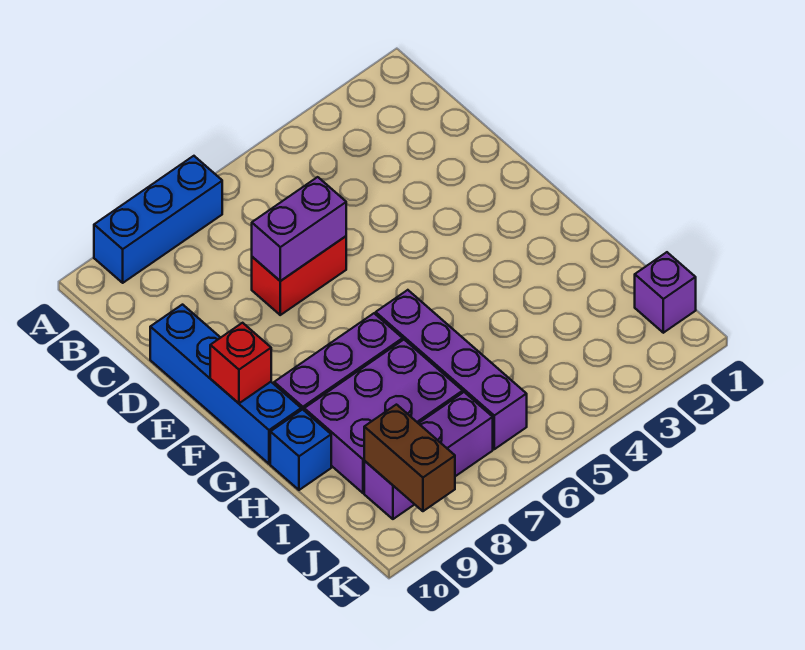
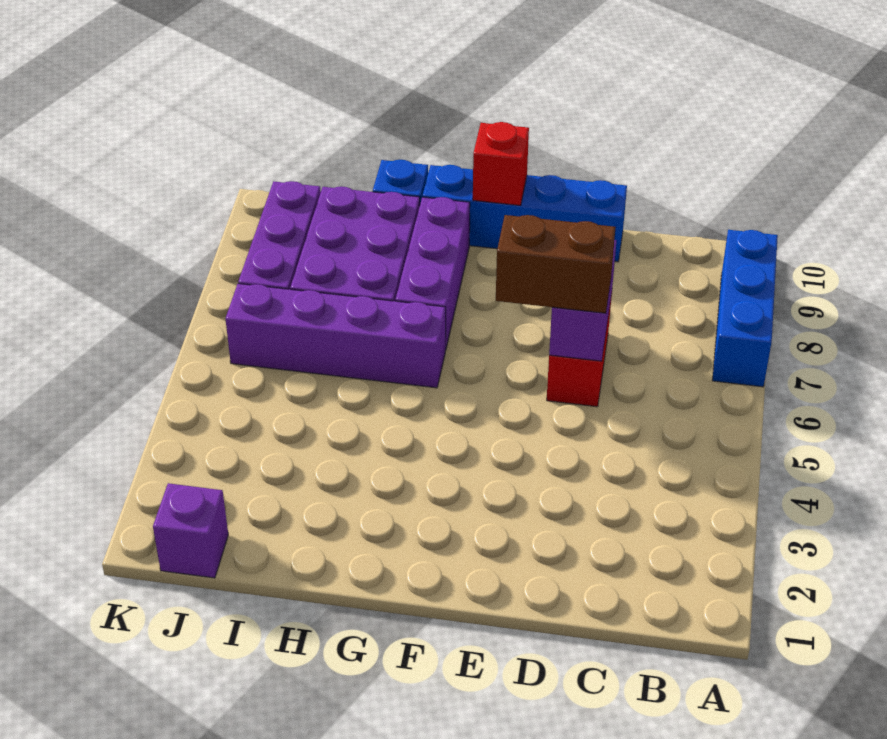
brown brick J9:K9 level 2 -> brown brick D6:E6 level 3

